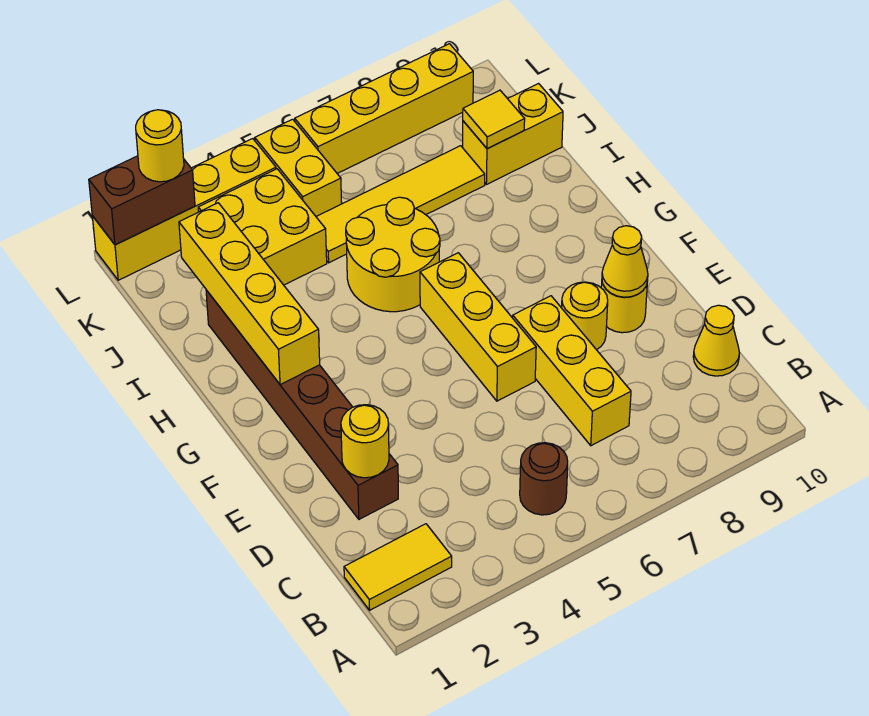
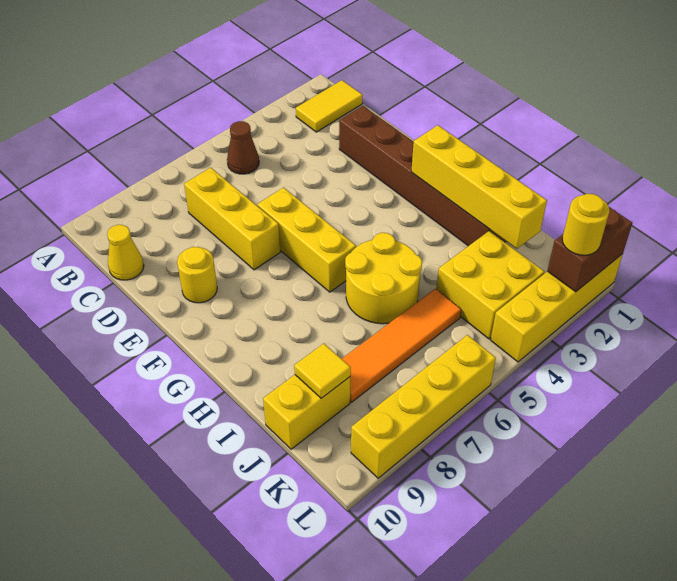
brown round brick B5 level 1 -> brown cone B5 level 1
yellow round brick D2 level 2 -> none
yellow round brick E8 level 1 -> none
yellow cone E9 level 2 -> none
yellow tile J5:J8 level 1 -> orange tile J5:J8 level 1
yellow brick K5:L5 level 1 -> none

